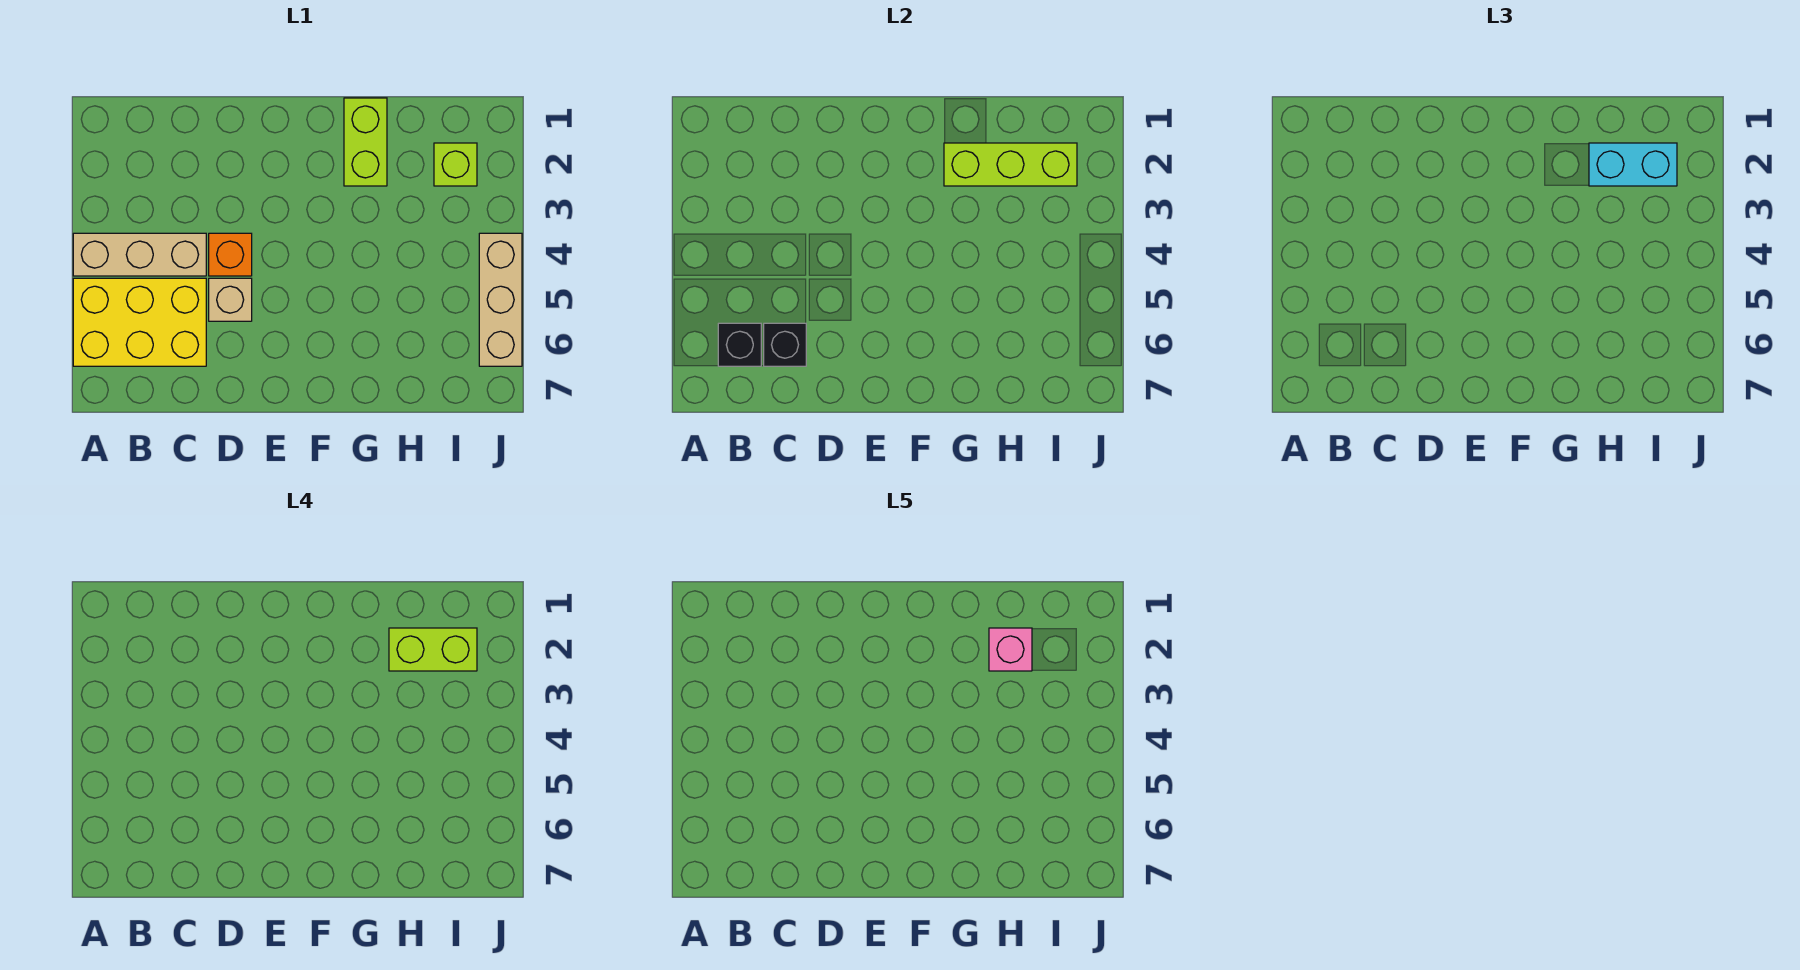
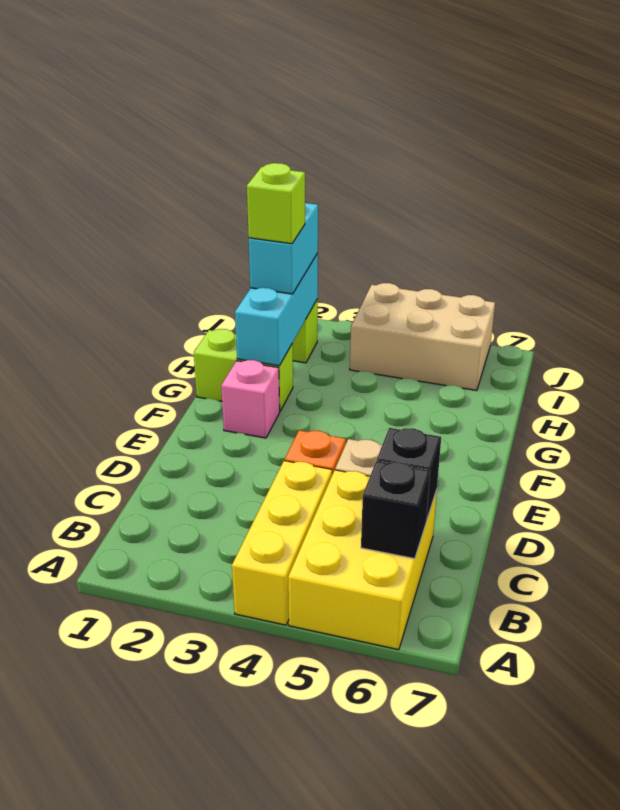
tan brick A4:C4 level 1 -> yellow brick A4:C4 level 1
lime brick G2:I2 level 2 -> cyan brick G2:I2 level 2
lime brick H2:I2 level 4 -> lime brick H2 level 4
pink brick H2 level 5 -> pink brick F2 level 1
tan brick J4:J6 level 1 -> tan brick I4:J6 level 1

